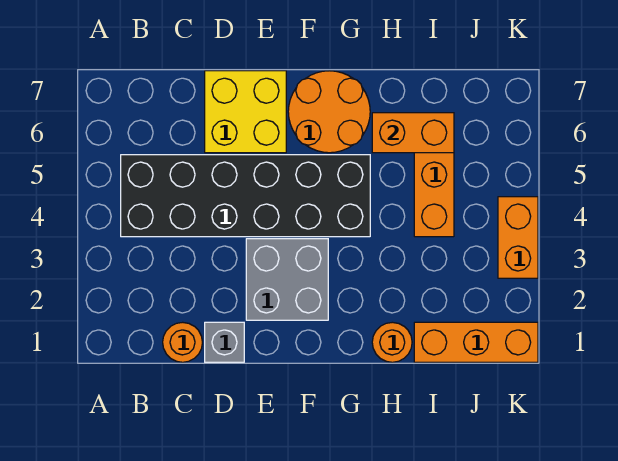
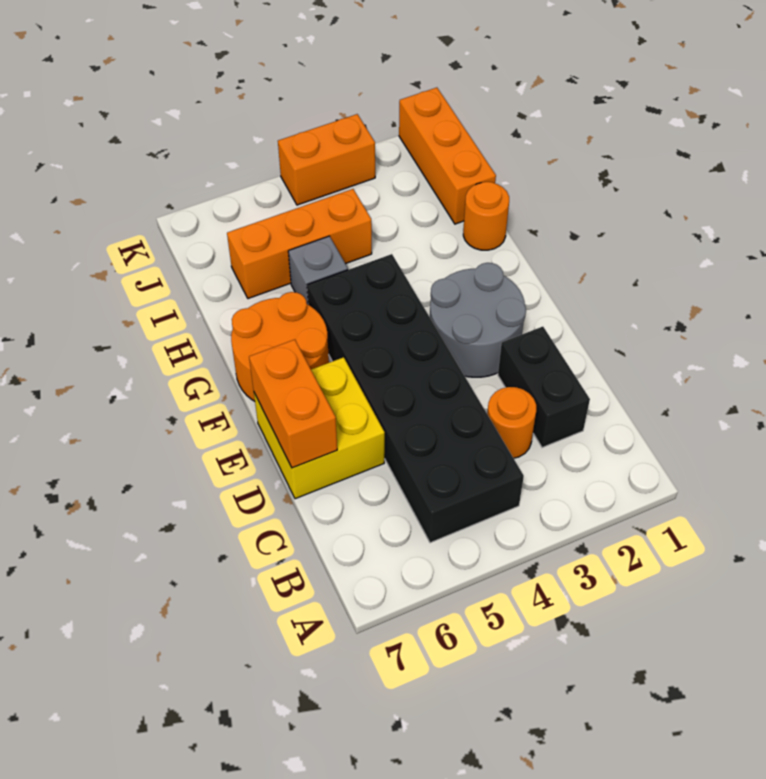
orange round brick C1 level 1 -> orange round brick C3 level 1
none -> black brick C2:D2 level 1
grey brick D1 level 1 -> grey brick H5 level 1
grey brick E2:F3 level 1 -> grey round brick E2:F3 level 1
orange brick H6:I6 level 2 -> orange brick D7:E7 level 2

